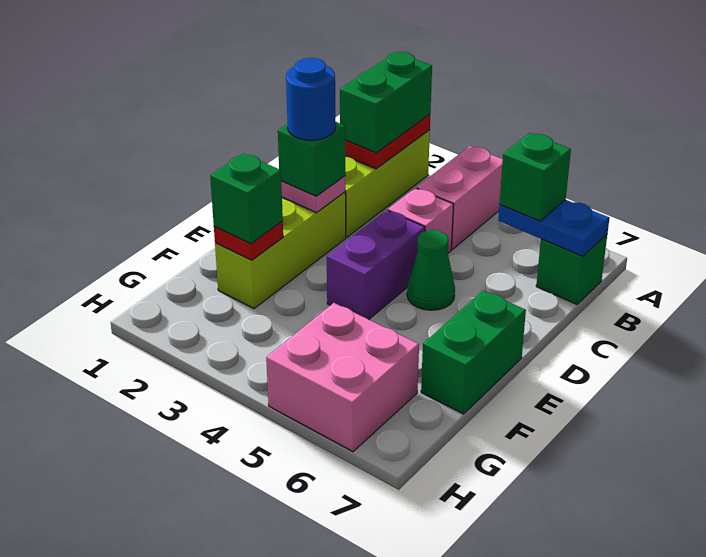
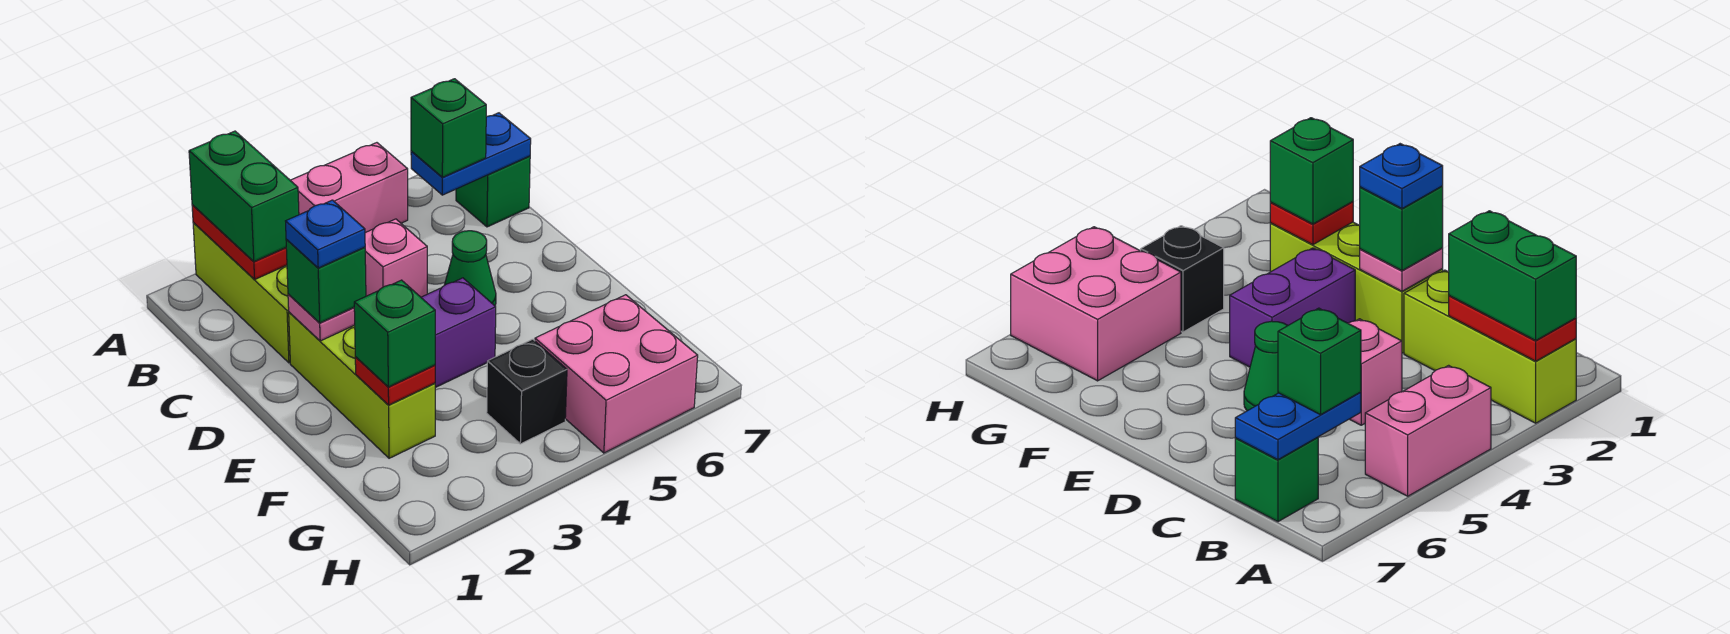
pink brick A4:B4 level 1 -> pink brick A4:A5 level 1
blue round brick D2 level 4 -> blue plate D2 level 4
purple brick D4:E4 level 1 -> purple brick E3:E4 level 1
green brick E7:F7 level 1 -> none
none -> black brick G4 level 1

